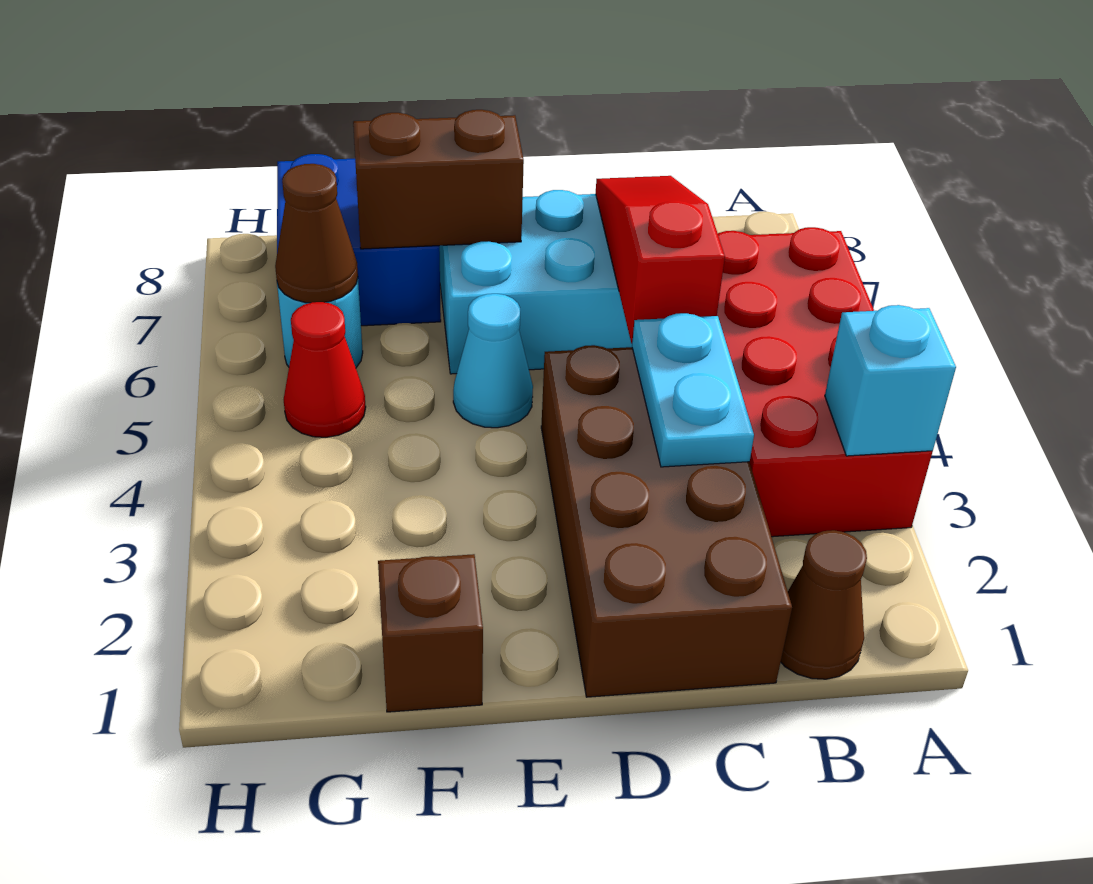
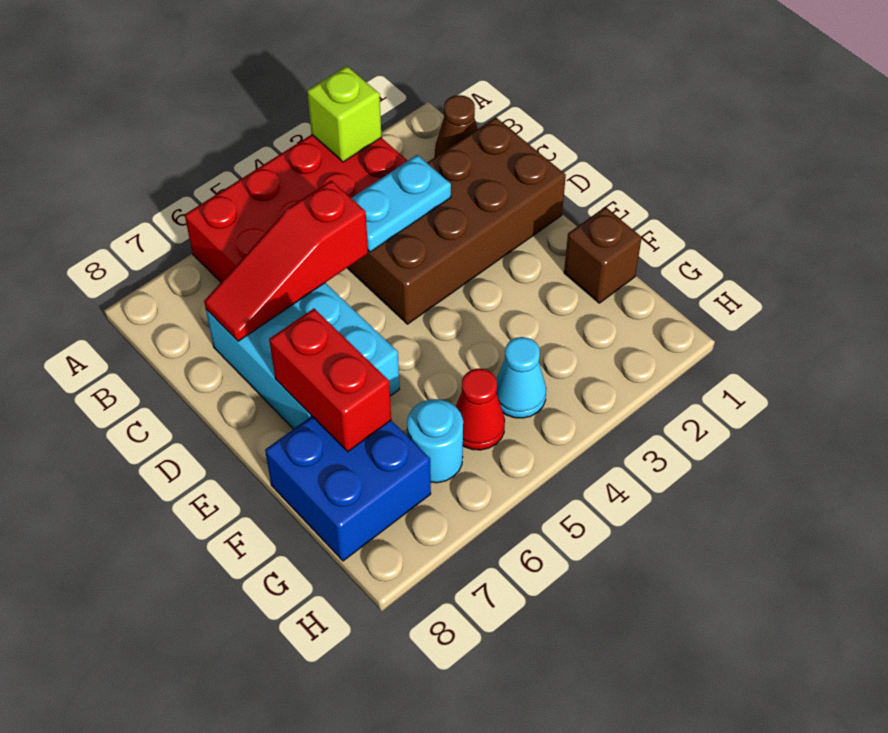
cyan brick A3 level 2 -> lime brick A3 level 2
cyan cone E5 level 1 -> cyan cone G4 level 1
brown brick E7:F7 level 2 -> red brick E7:F7 level 2
brown cone G6 level 2 -> none

